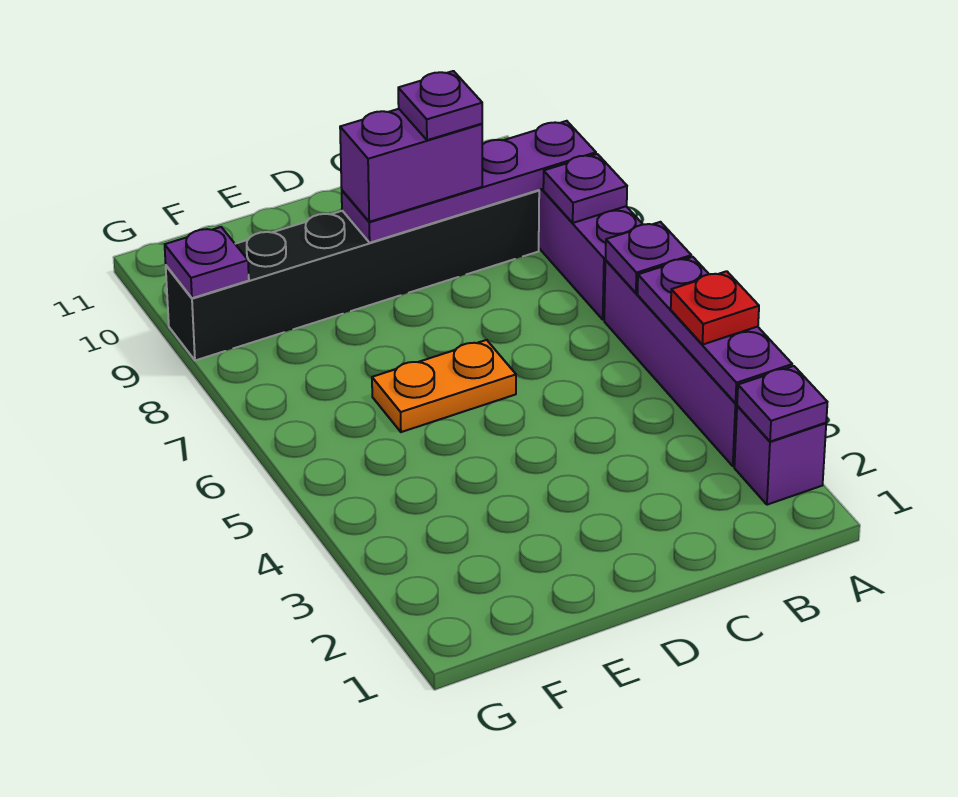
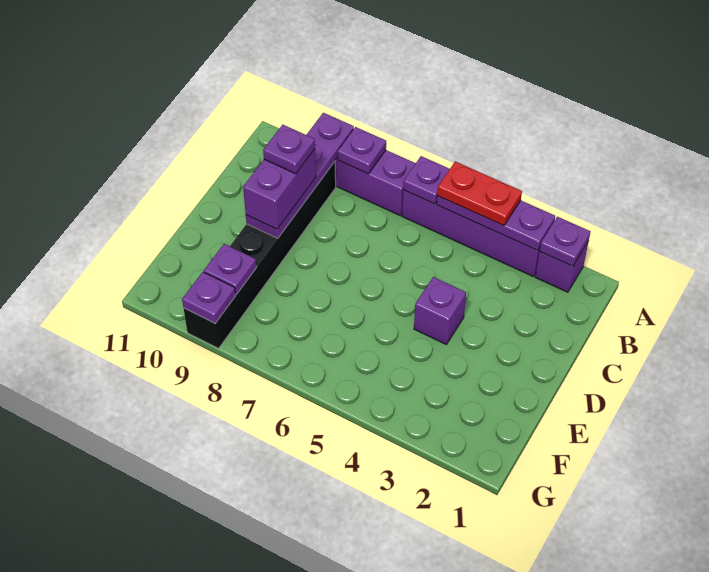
red plate A4 level 3 -> red plate A4:A5 level 3
none -> purple brick D4 level 1
orange plate D6:E6 level 1 -> none
none -> purple plate F9 level 2

